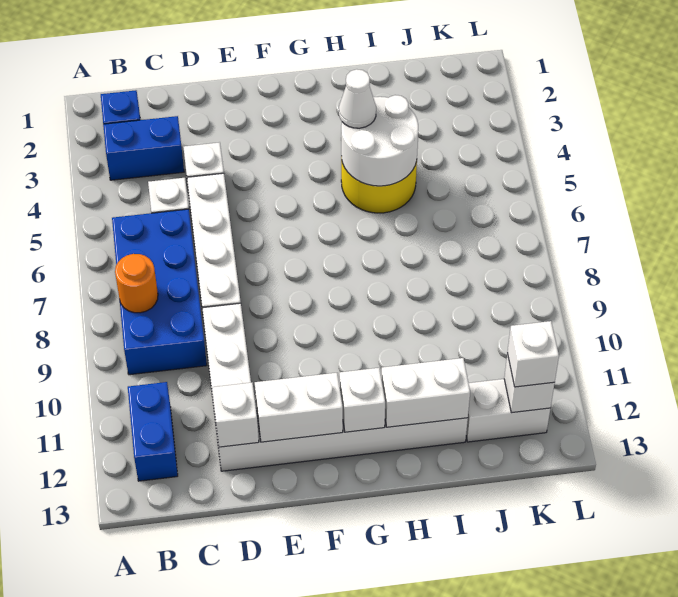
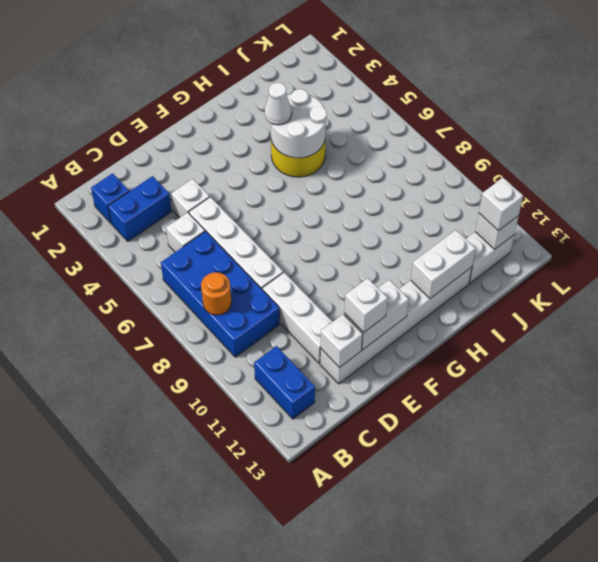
white brick G12 level 2 -> white brick E12 level 3

